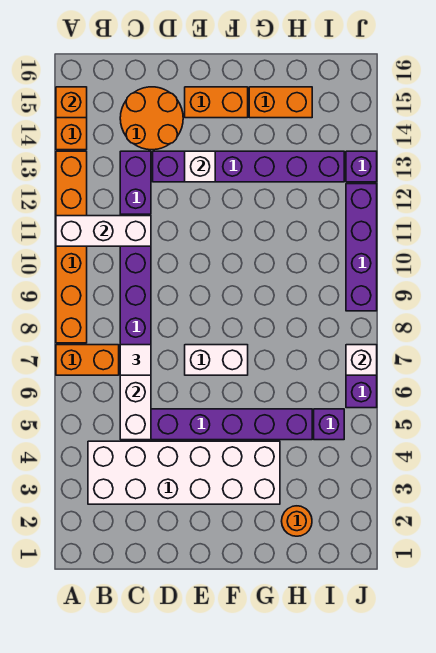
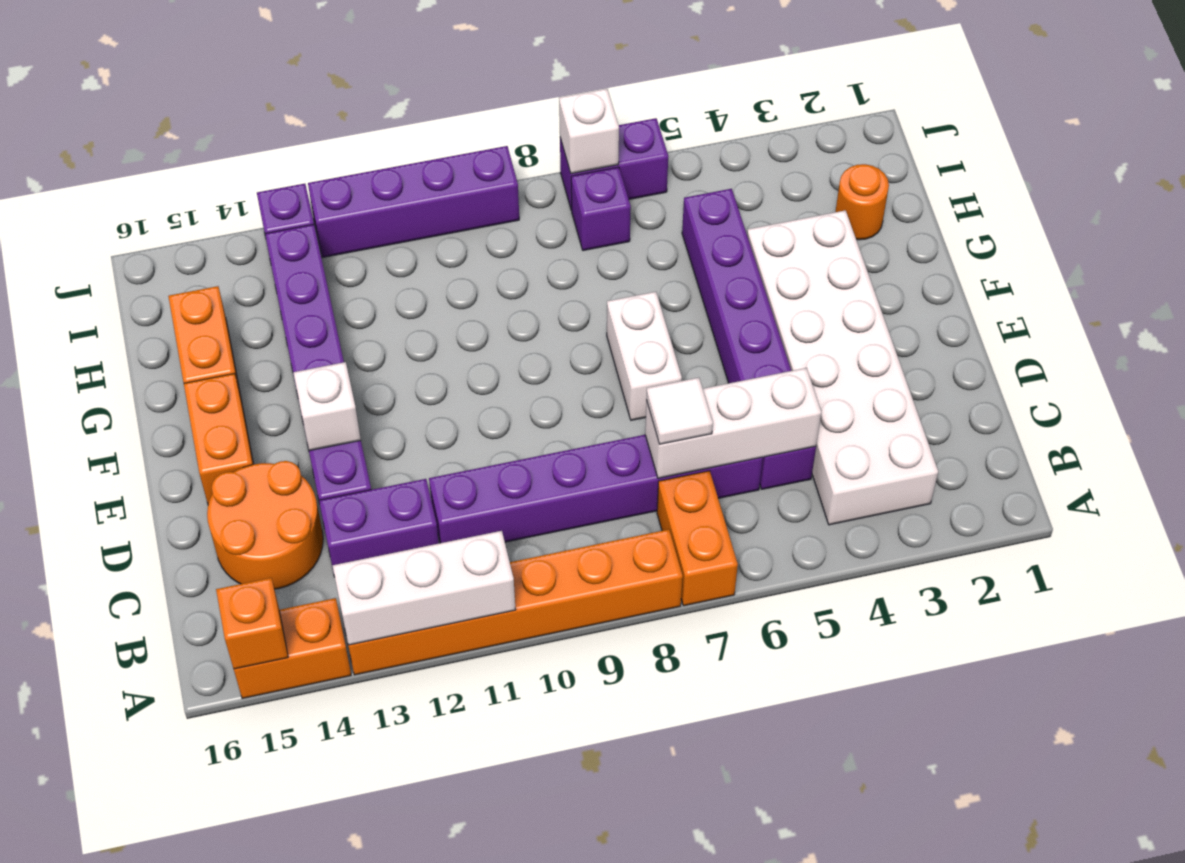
white brick A11:C11 level 2 -> white brick A11:A13 level 2
purple brick I5 level 1 -> purple brick I7 level 1

